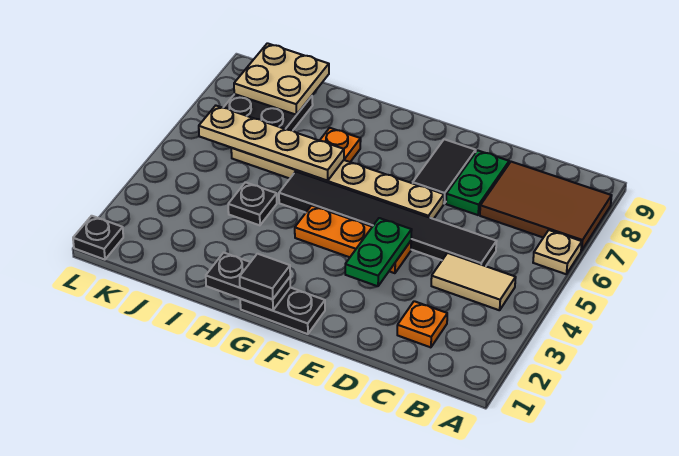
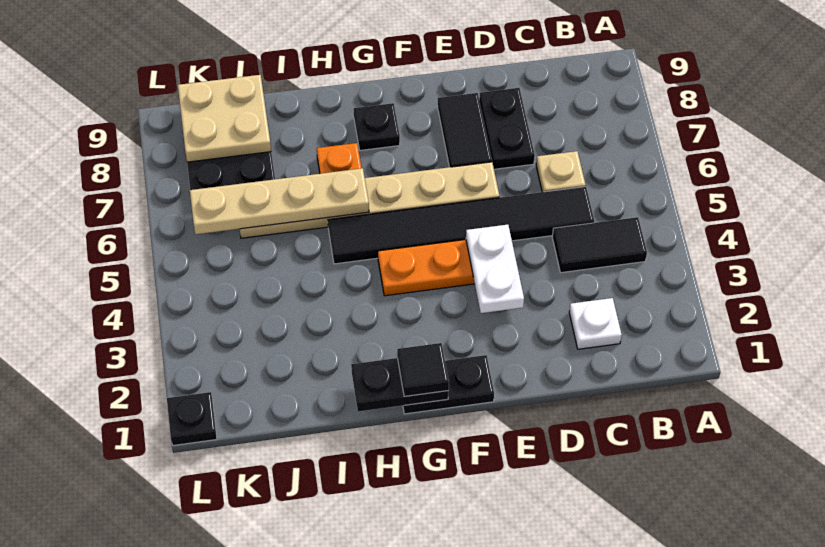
tan plate A6 level 1 -> tan plate C6 level 1
brown tile A7:C8 level 1 -> none
tan tile B4:C4 level 1 -> black tile B4:C4 level 1
orange plate C2 level 1 -> white plate C2 level 1
green plate D7:D8 level 1 -> black plate D7:D8 level 1
green plate E3:E4 level 2 -> white plate E3:E4 level 2
black plate I4 level 1 -> black plate G8 level 1

